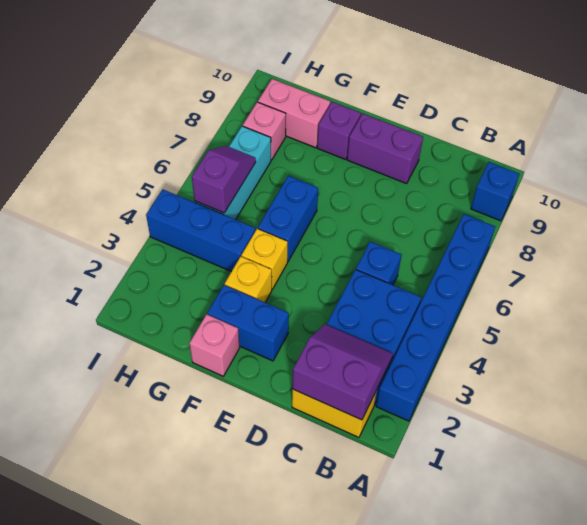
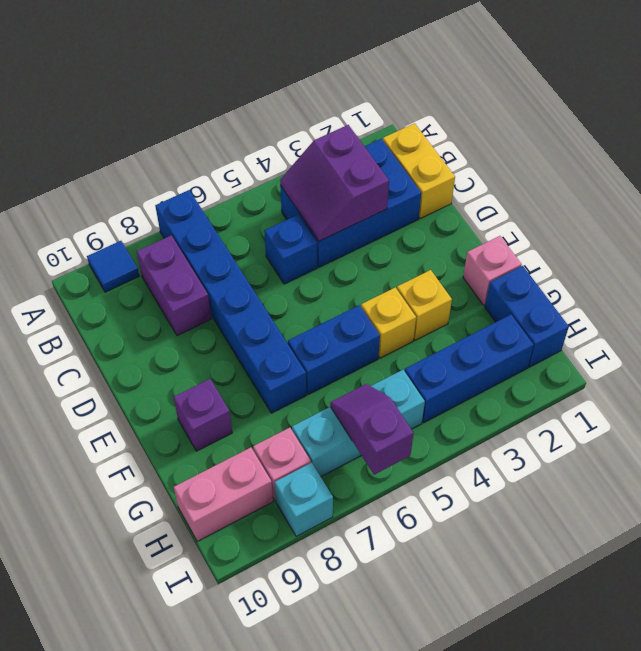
blue brick A2:A7 level 1 -> blue brick A7:F7 level 1
blue brick A9 level 1 -> blue tile A9 level 1
purple slope B1:C2 level 2 top 1 -> purple slope B3:C4 level 2 top 3
purple brick D9:E9 level 1 -> purple brick B8:C8 level 1
blue brick E2:F2 level 1 -> blue brick G1:H1 level 1
blue brick G4:I4 level 1 -> blue brick H2:H4 level 1
pink brick G9:H9 level 1 -> pink brick H9:H10 level 1
purple slope H5:H6 level 2 top 5 -> purple slope H6:I6 level 2 top I
none -> cyan brick I8 level 1

